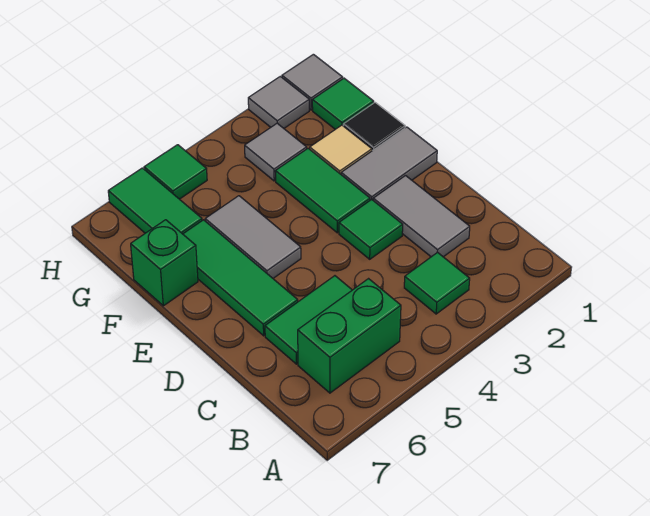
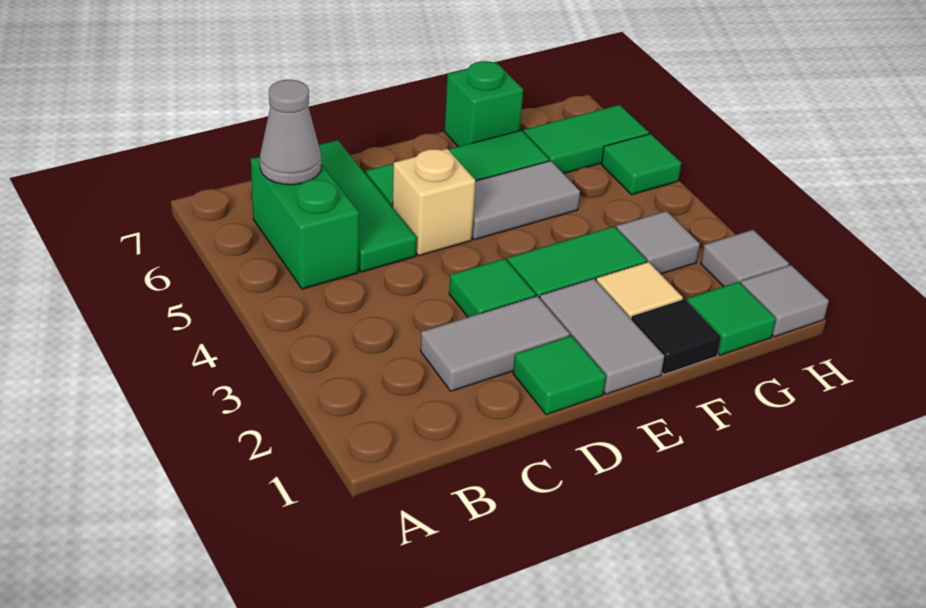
green tile B3 level 1 -> green tile D1 level 1
none -> grey cone B6 level 2
green tile C5:C6 level 1 -> green tile C5:C7 level 1
none -> tan brick D5 level 1

